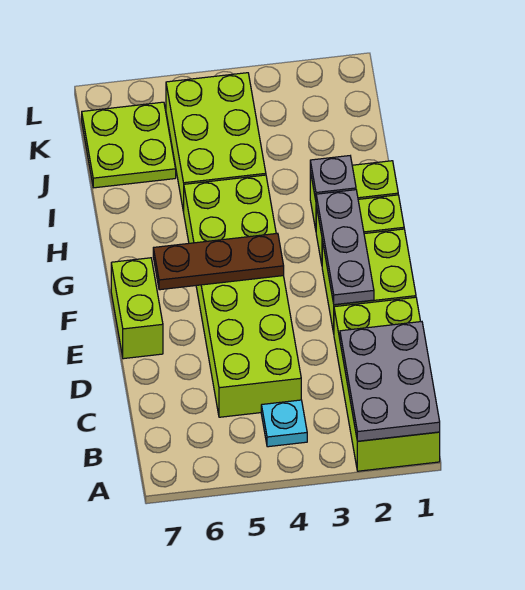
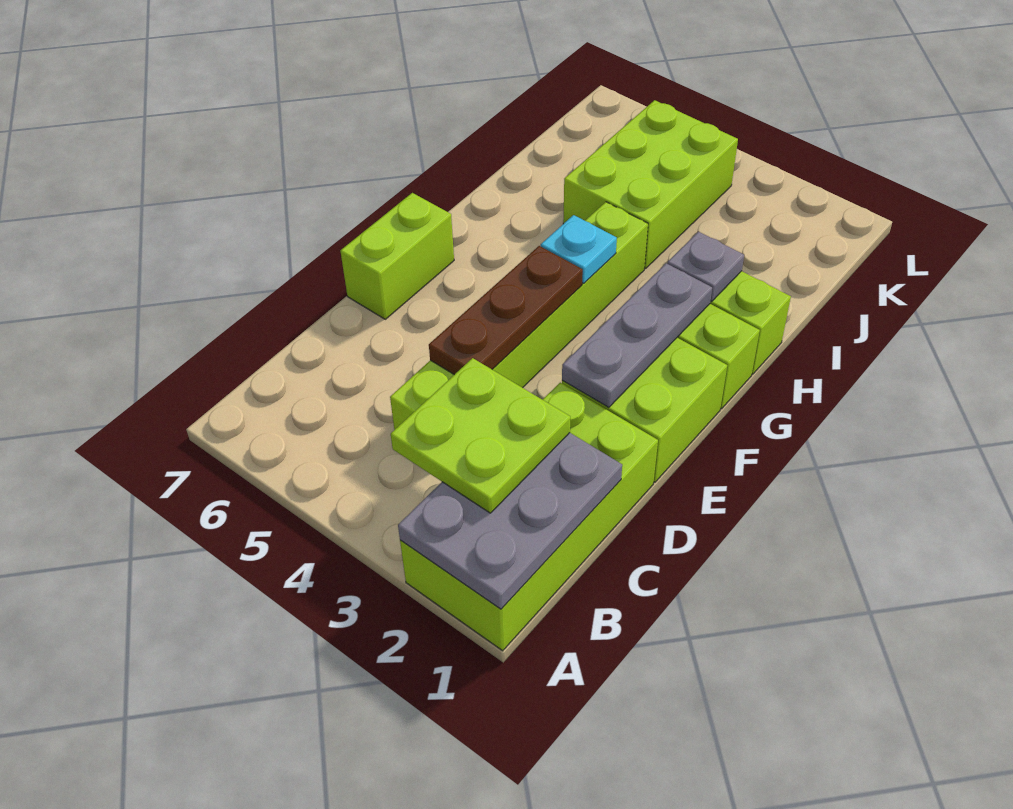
cyan plate B4 level 1 -> cyan plate G4 level 2
lime brick C4:H5 level 1 -> lime brick C4:H4 level 1
brown plate F4:F6 level 2 -> brown plate D4:F4 level 2
lime plate J6:K7 level 1 -> lime plate B2:C3 level 3

